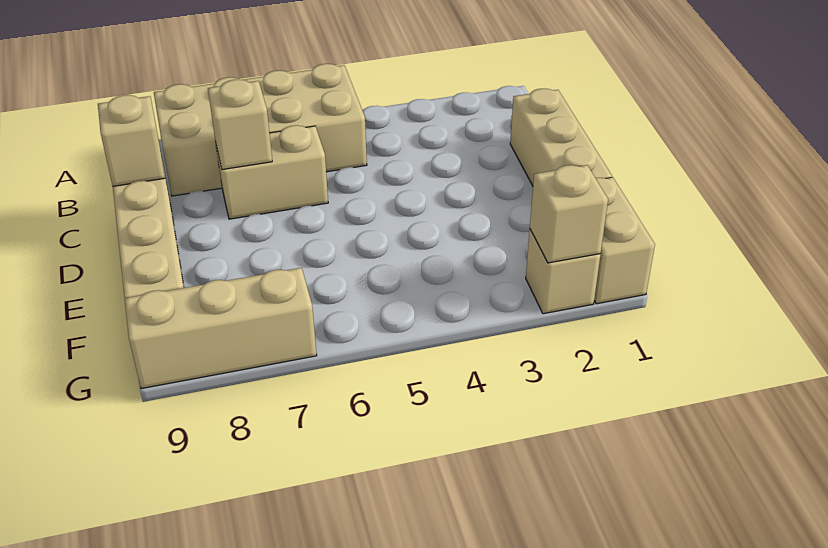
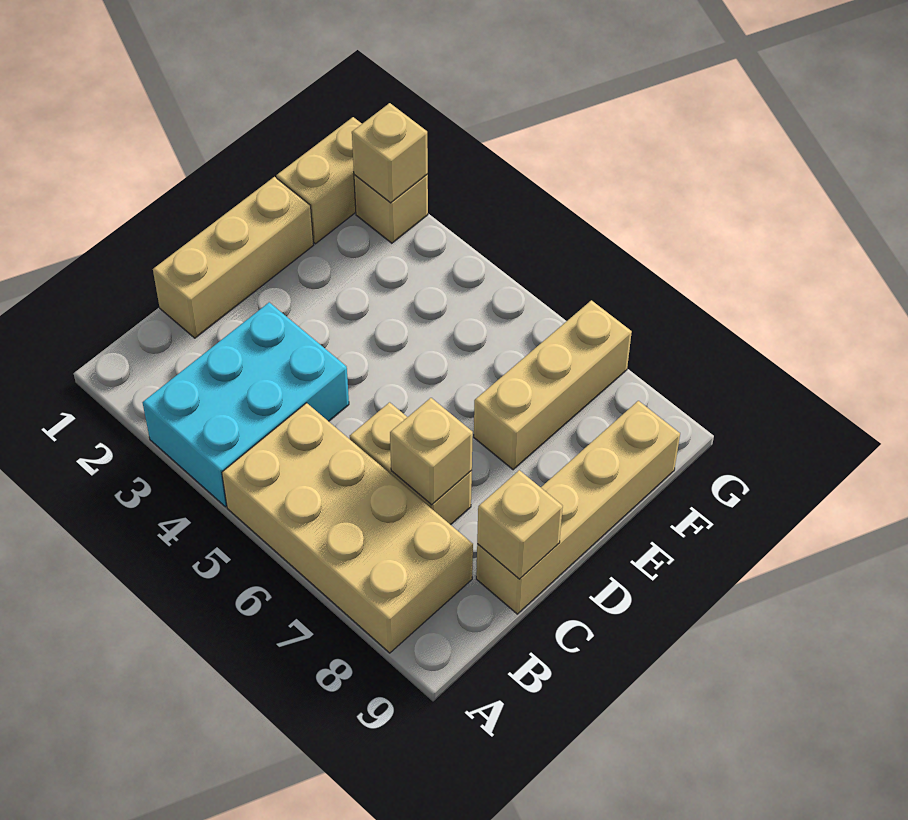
none -> cyan brick A3:C4 level 1
tan brick G7:G9 level 1 -> tan brick E7:G7 level 1

